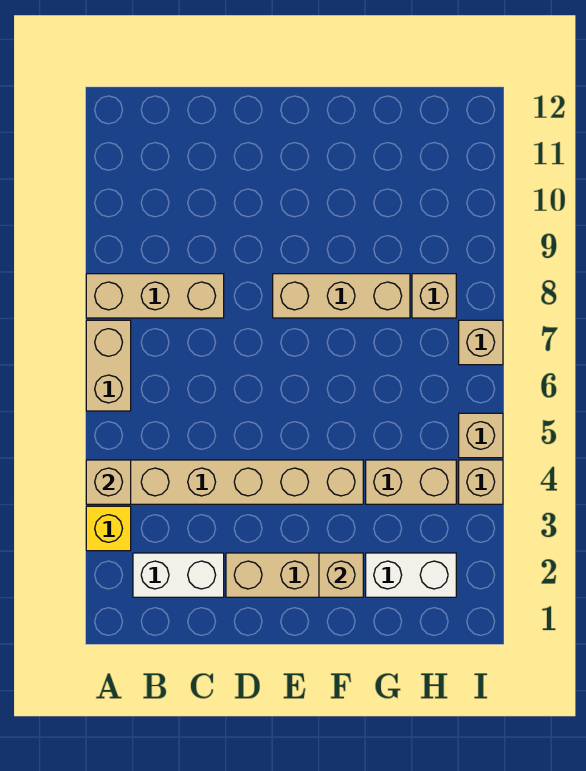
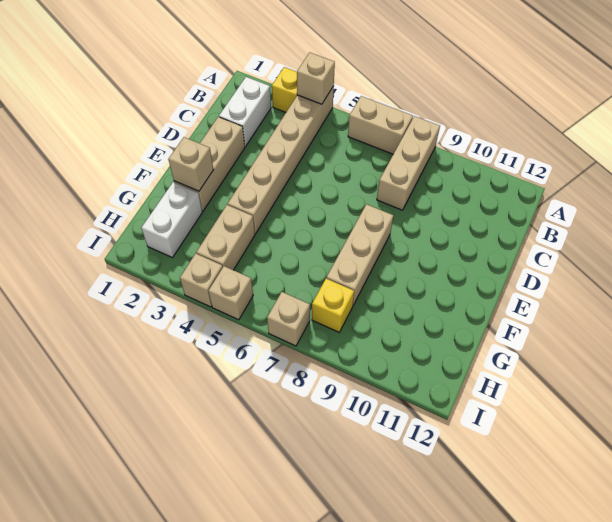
tan brick H8 level 1 -> yellow brick H8 level 1

